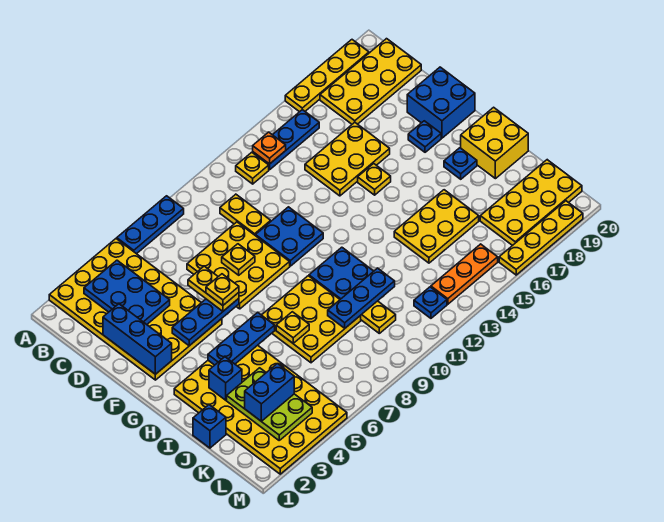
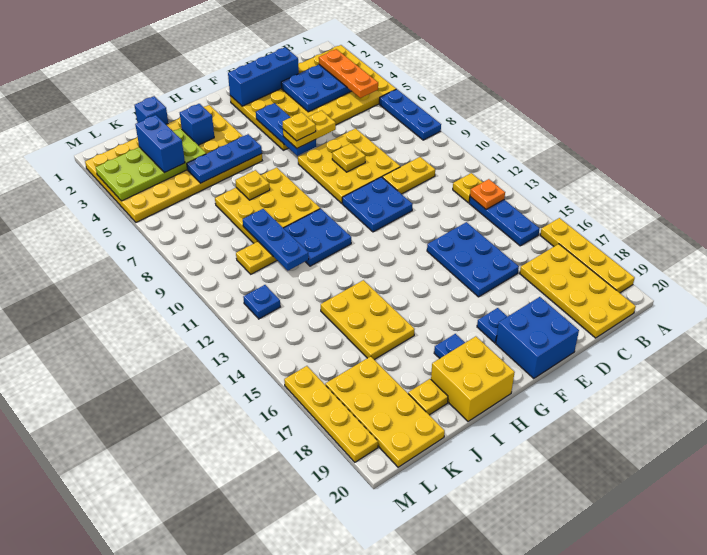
yellow plate D14:E16 level 1 -> blue plate D14:E16 level 1
yellow plate F15 level 1 -> yellow plate J19 level 1
blue plate H4:H6 level 2 -> blue plate H5:J5 level 2
lime plate J3:L4 level 2 -> lime plate J3:M4 level 2
orange plate L13:L15 level 1 -> orange plate B3:B5 level 3

